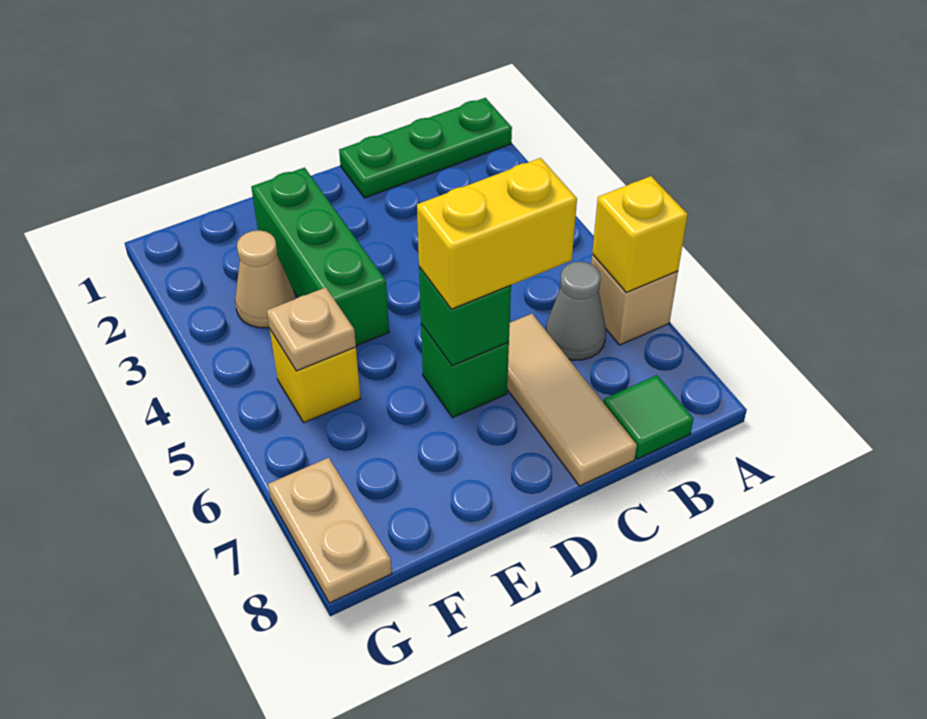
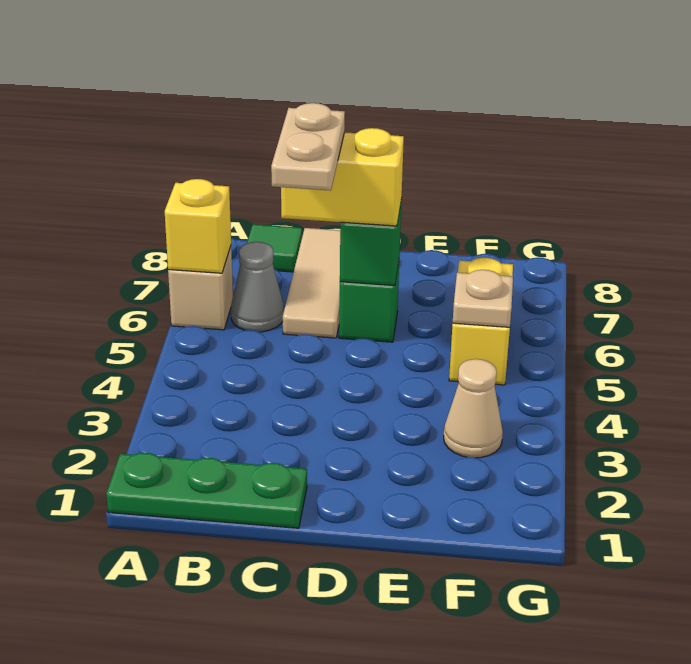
green brick E2:E4 level 1 -> none
yellow brick F5 level 1 -> yellow brick F5:F6 level 1
tan plate G7:G8 level 1 -> tan plate C5:C6 level 4

